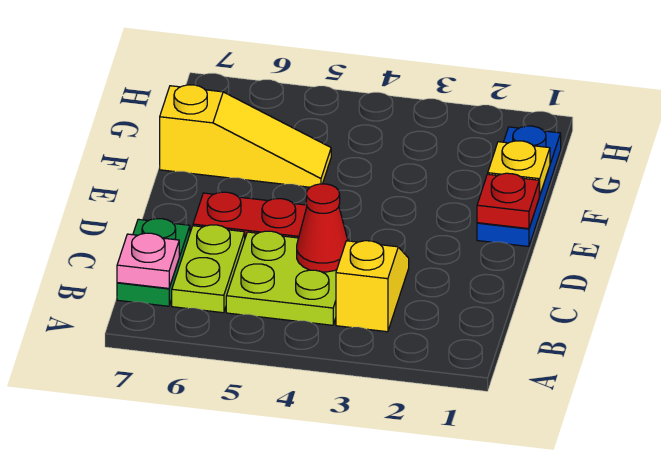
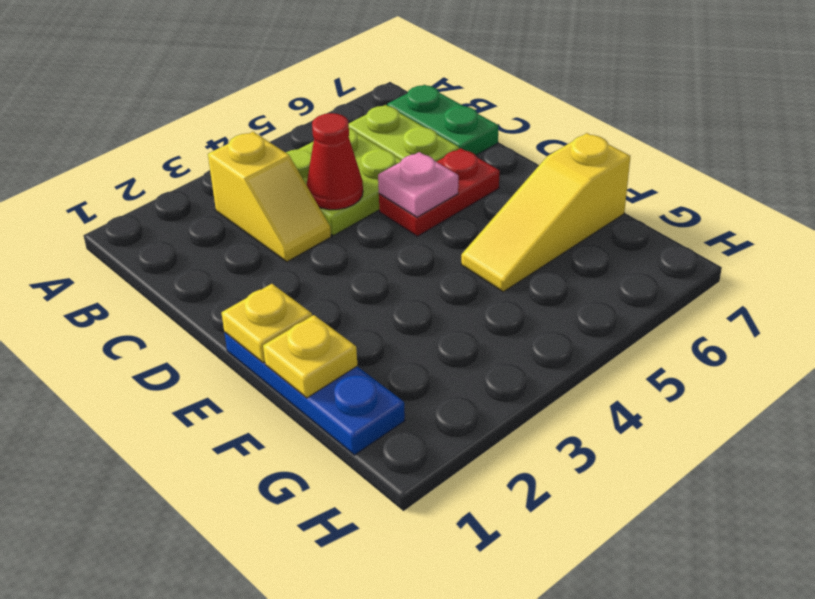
pink plate B7 level 2 -> pink plate D5 level 2
red plate E1 level 2 -> yellow plate E1 level 2

